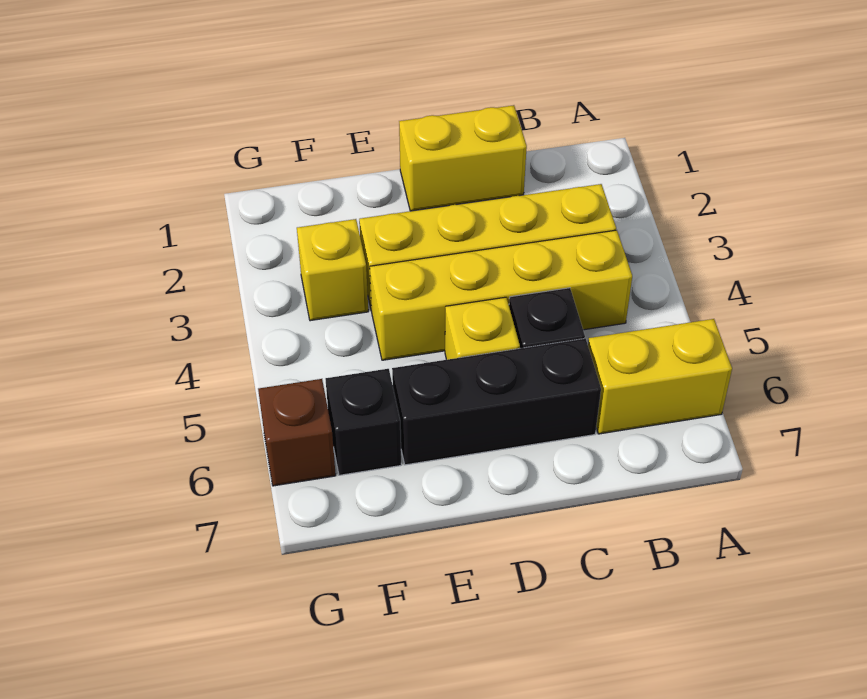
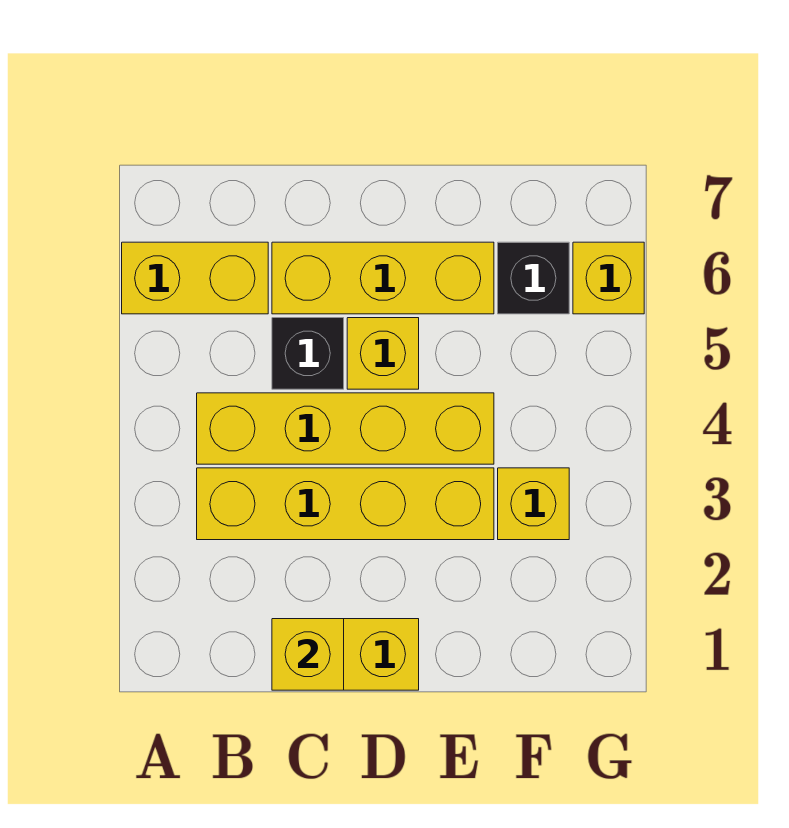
none -> yellow brick C1 level 2
black brick C6:E6 level 1 -> yellow brick C6:E6 level 1
brown brick G6 level 1 -> yellow brick G6 level 1

